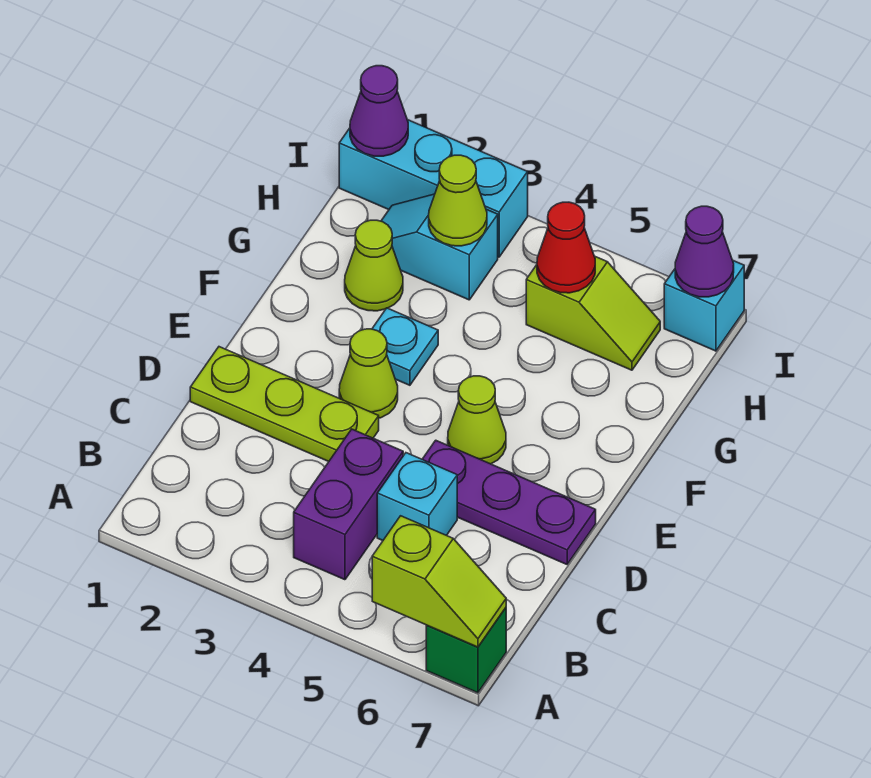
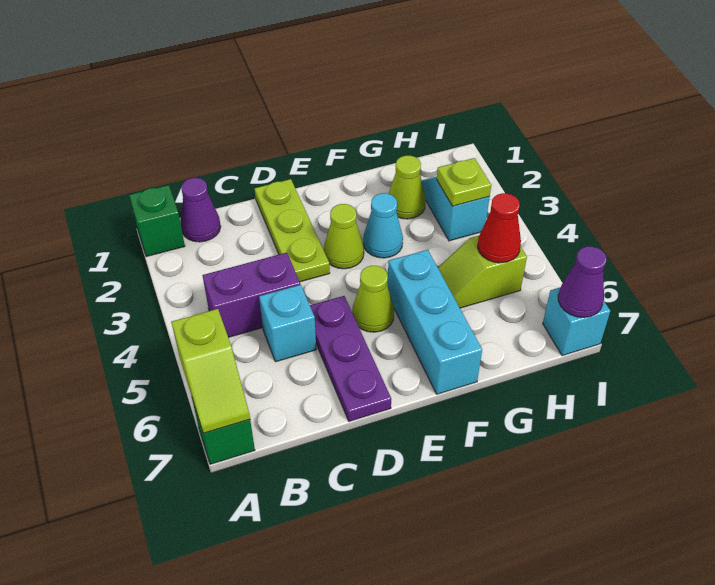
none -> green brick A1 level 1
cyan plate F3 level 1 -> cyan cone F3 level 1
lime cone H3 level 2 -> lime plate H3 level 2
lime slope H5:H6 level 1 top 5 -> lime slope G5:H5 level 1 top H
cyan brick I1:I3 level 1 -> cyan brick F5:F7 level 1
purple cone I1 level 2 -> purple cone B1 level 1

